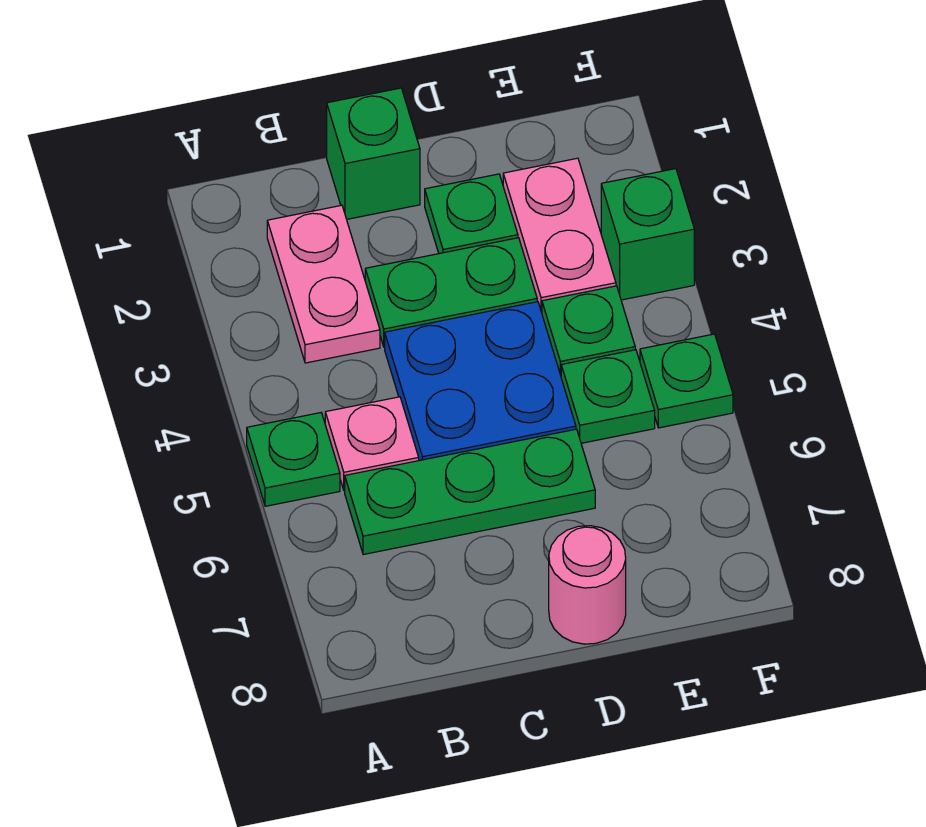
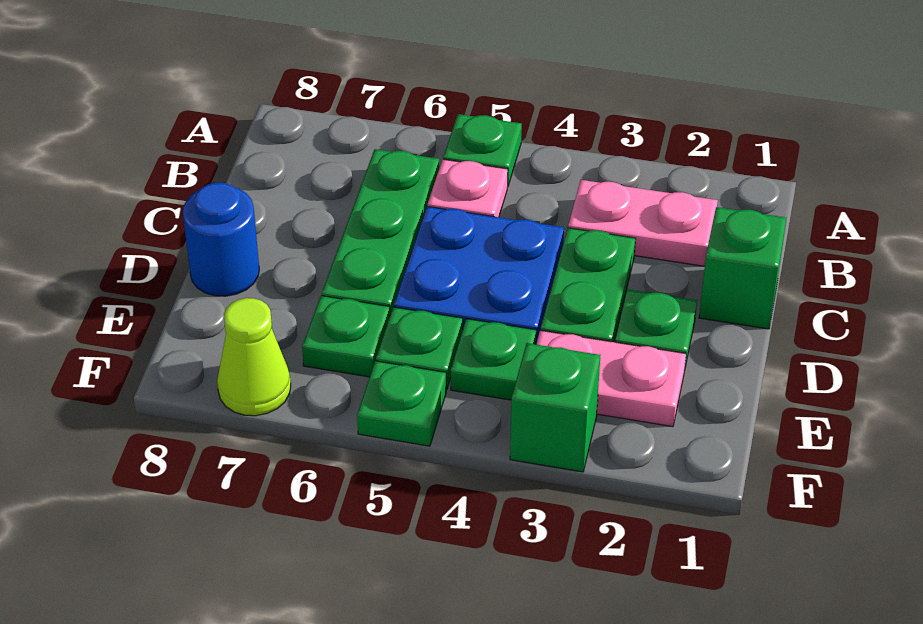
pink round brick D8 level 1 -> blue round brick D8 level 1
none -> green plate E6 level 1
none -> lime cone F7 level 1

